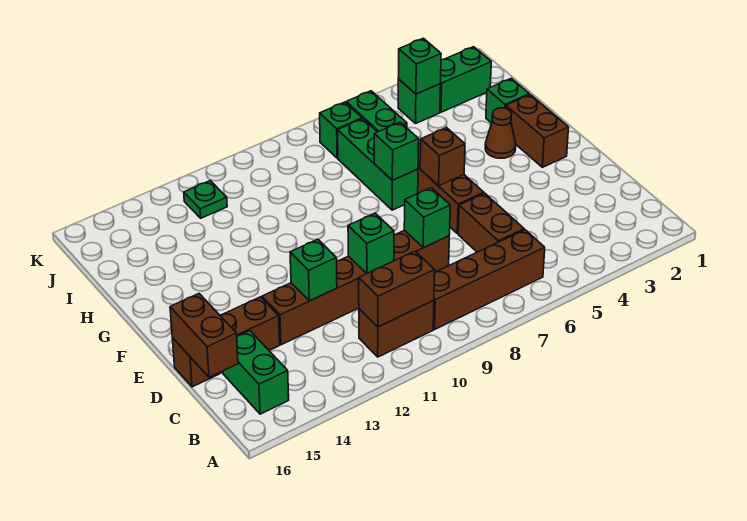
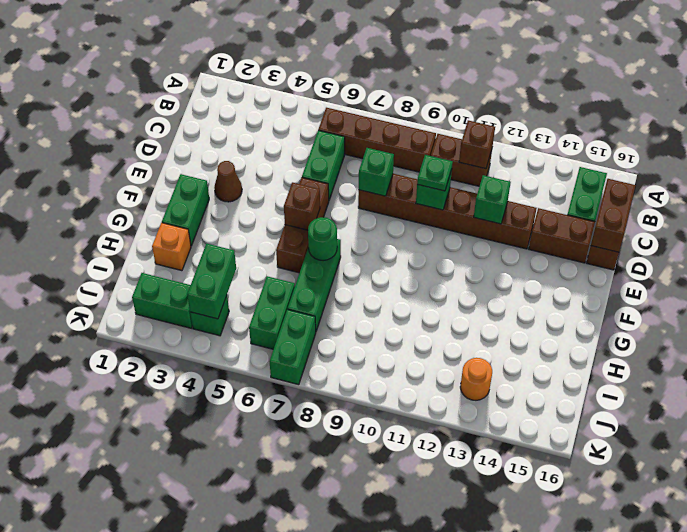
brown brick B10:B11 level 2 -> brown brick B11 level 2
brown brick C6:D6 level 1 -> green brick C6:D6 level 1
brown brick F2:G2 level 1 -> green brick F2:G2 level 1
brown cone G3 level 1 -> brown cone E3 level 1
green brick G7 level 2 -> green round brick G7 level 2
green brick H2 level 1 -> orange brick H2 level 1
green brick J4 level 2 -> green brick I4:J4 level 2
green brick J7 level 1 -> green brick J7:K7 level 1
green plate J12 level 1 -> green plate D10 level 3
none -> orange round brick J13 level 1

